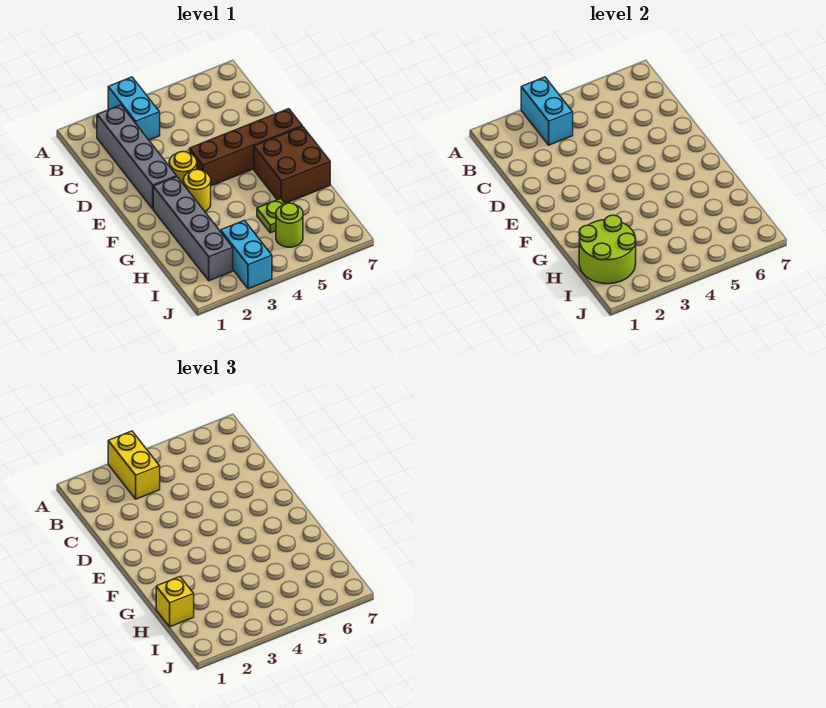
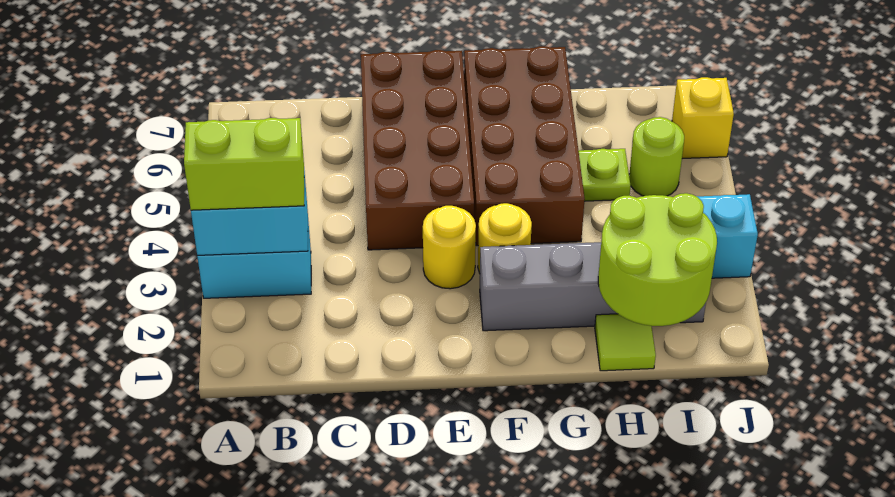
yellow brick A3:B3 level 3 -> lime brick A3:B3 level 3
grey brick B2:E2 level 1 -> none
brown brick E4:E7 level 1 -> brown brick D4:E7 level 1
brown brick F6:G7 level 1 -> brown brick F4:G7 level 1
none -> lime tile H1 level 1
yellow brick H1 level 3 -> yellow brick J6 level 1

